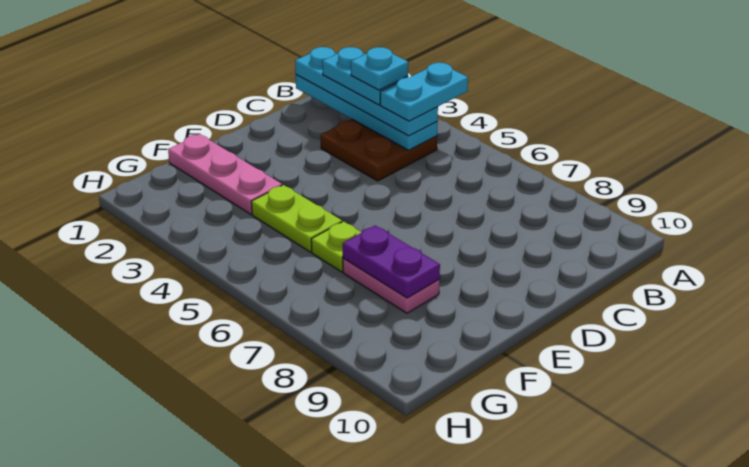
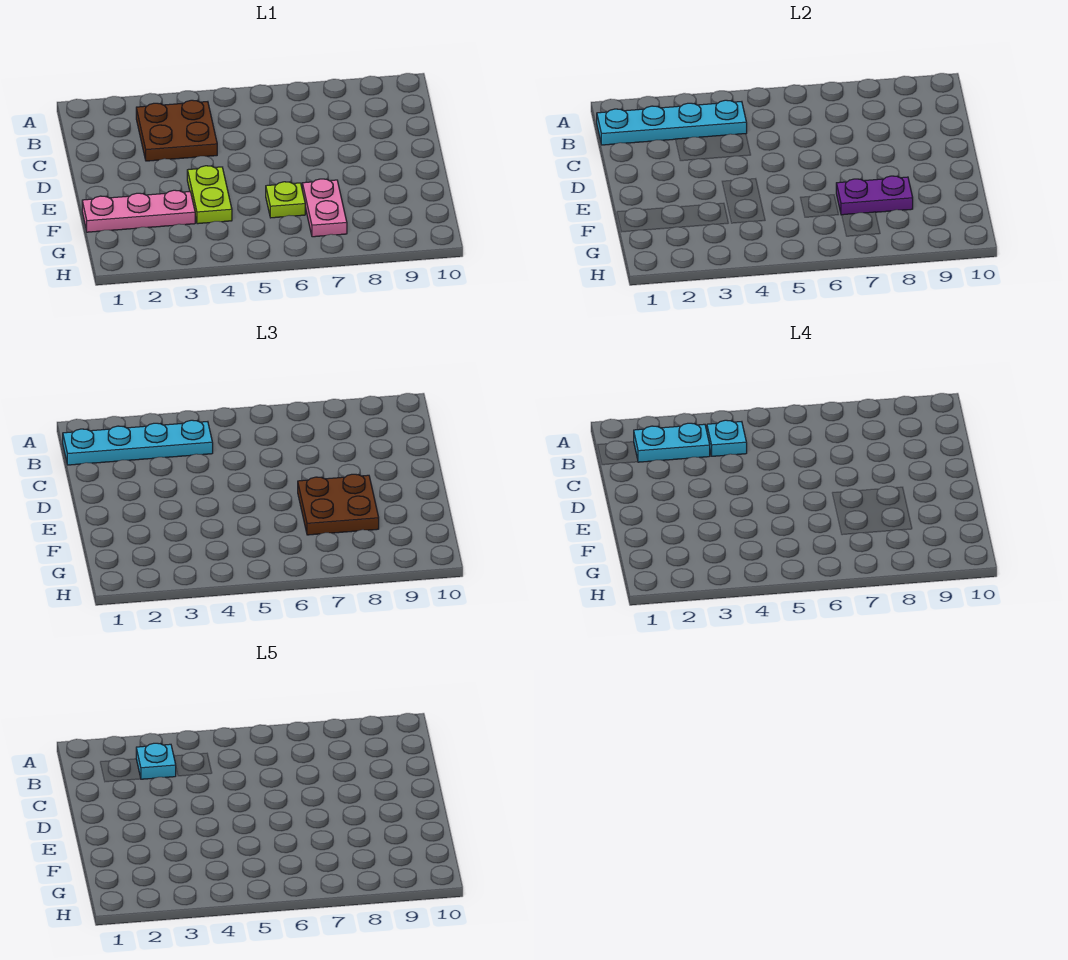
cyan plate A4:B4 level 4 -> cyan plate B4 level 4
none -> brown plate E7:F8 level 3
lime plate F4:F5 level 1 -> lime plate E4:F4 level 1
pink plate F7:F8 level 1 -> pink plate F7:G7 level 1

